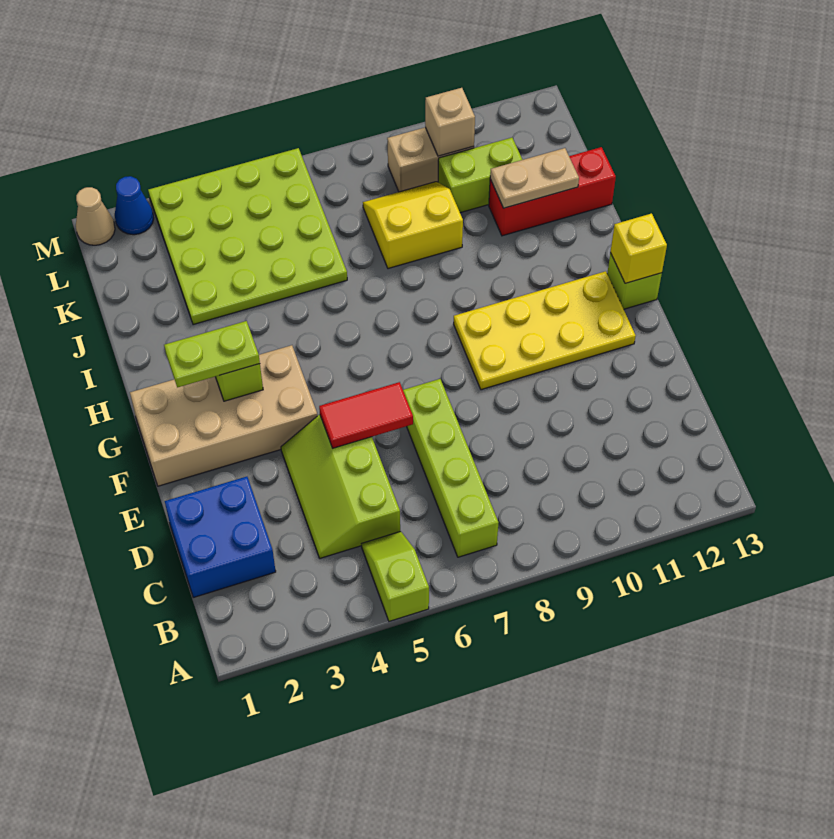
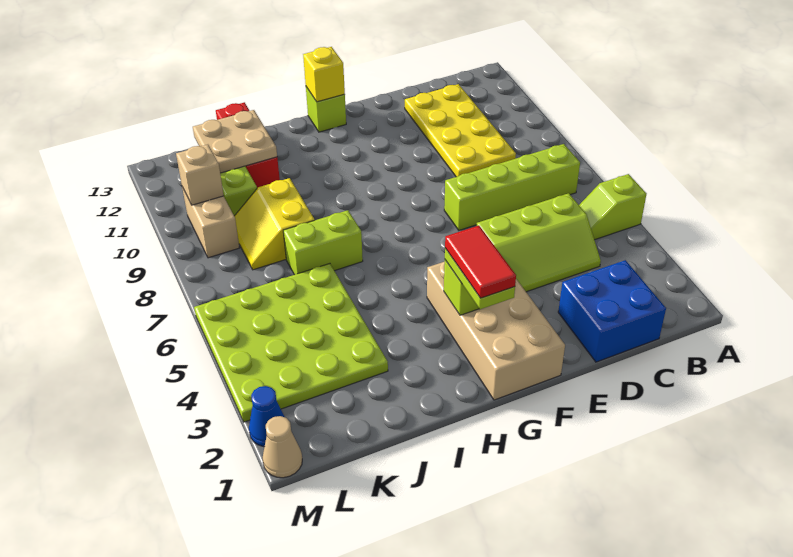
red tile E5:E6 level 2 -> red tile G2:G3 level 4
yellow plate F9:G12 level 1 -> yellow plate C9:D12 level 1
none -> lime brick I7:J7 level 1
tan plate J11:J12 level 2 -> tan plate J11:K12 level 2

